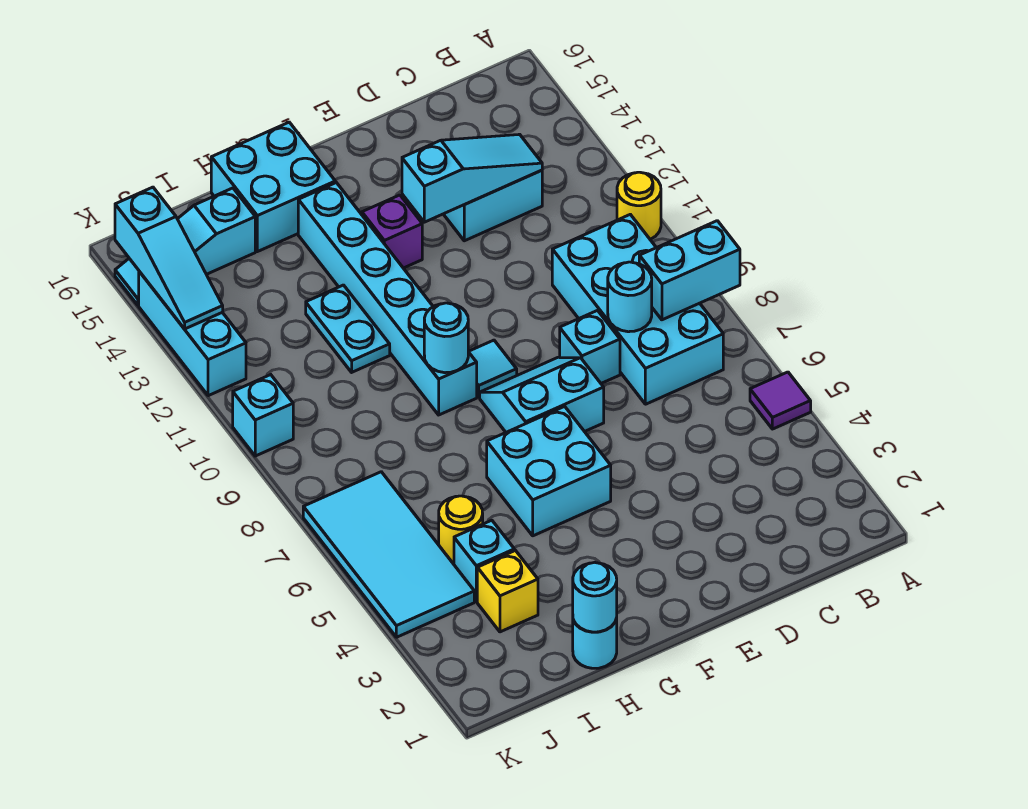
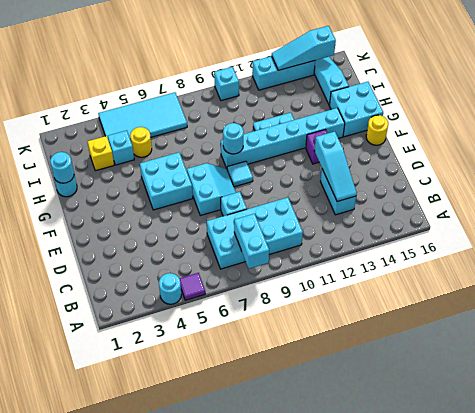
yellow round brick A11 level 1 -> yellow round brick F16 level 1
cyan round brick C8 level 2 -> cyan round brick A4 level 1

